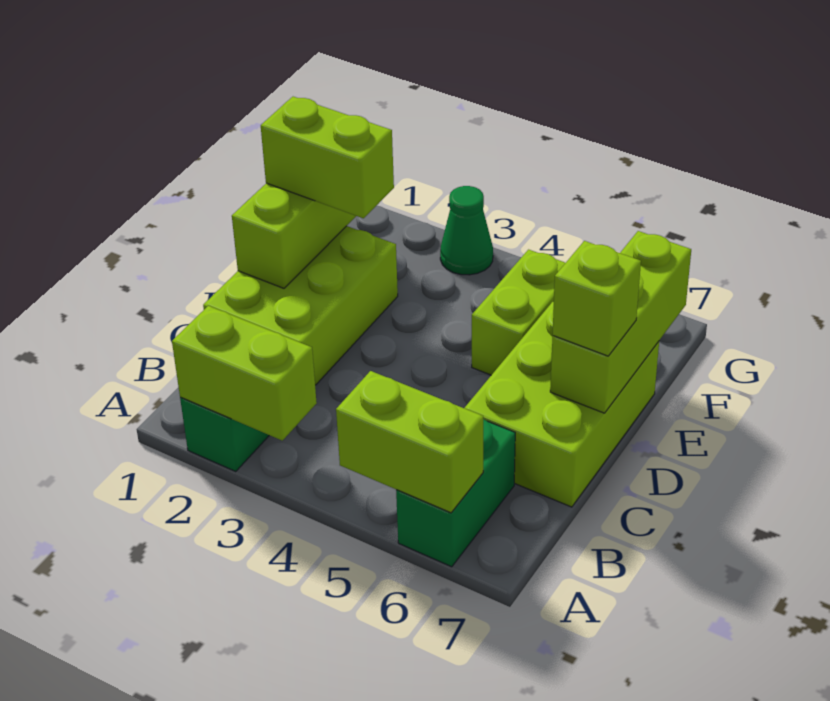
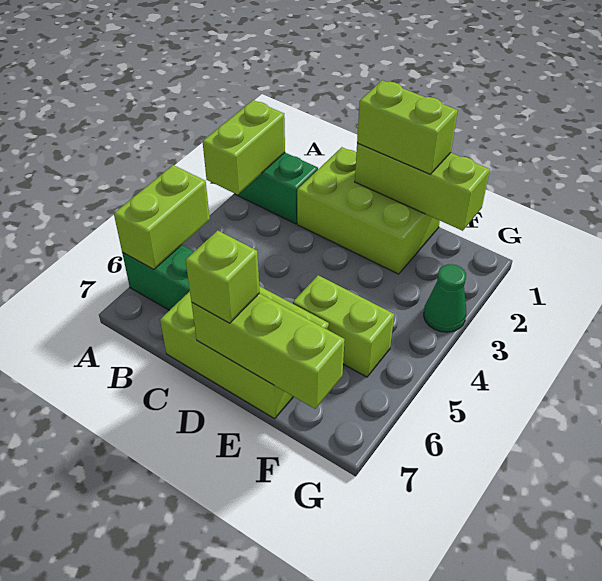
lime brick E1:E2 level 3 -> lime brick D1:E1 level 3

